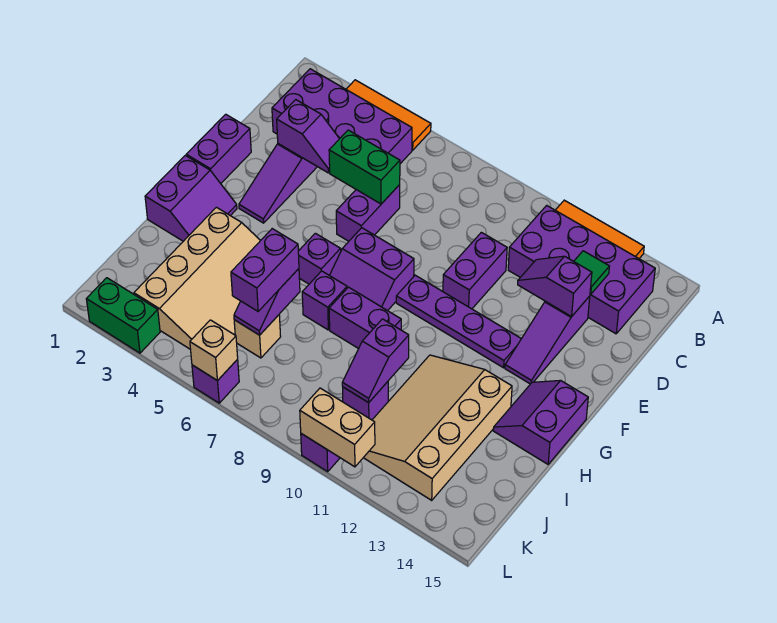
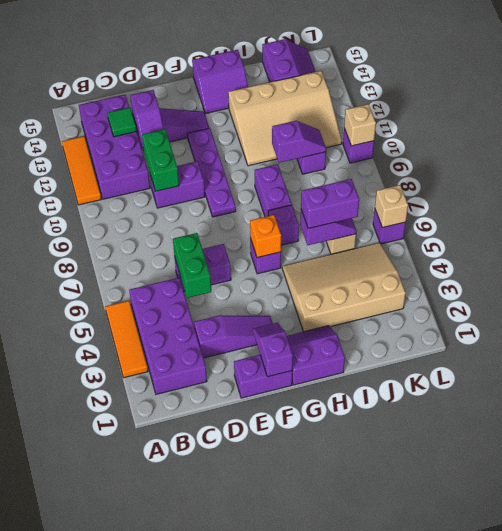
purple slope D3:D4 level 2 top 3 -> purple slope F1:F2 level 2 top 1
purple slope F7:G8 level 1 top F -> purple slope J14:K15 level 1 top J
none -> orange brick G6 level 2
green brick L2:L3 level 1 -> green brick D10:D11 level 2
tan brick L10:L11 level 2 -> tan brick L10 level 2

